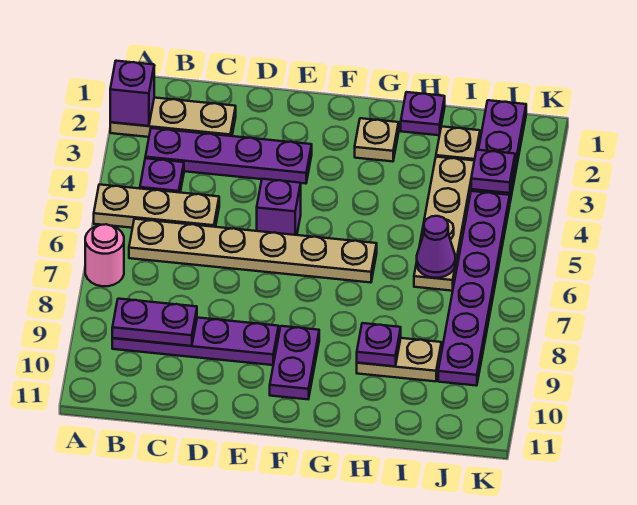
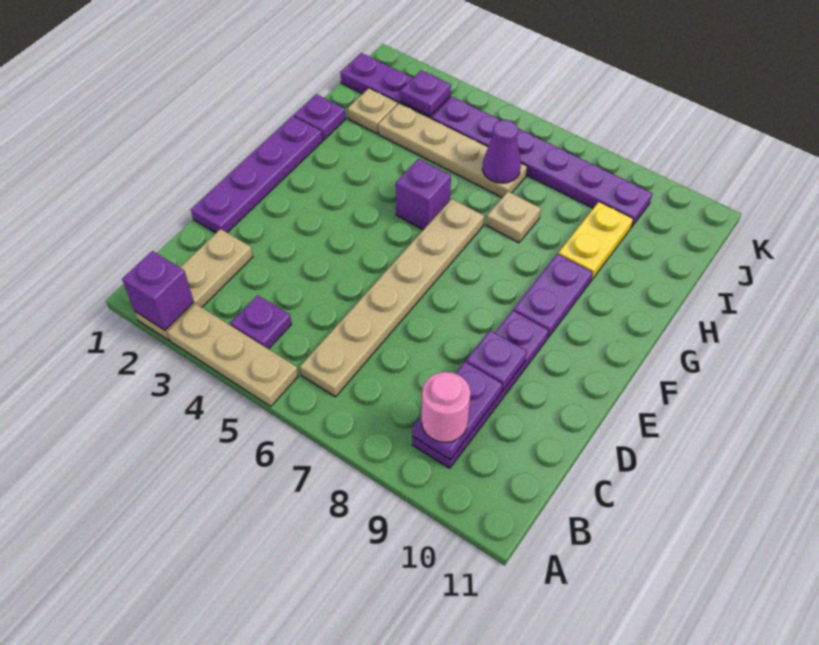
tan plate A5:C5 level 1 -> tan plate A3:A5 level 1
pink round brick A7 level 1 -> pink round brick B9 level 3
purple plate B3:E3 level 1 -> purple plate D1:G1 level 1
purple brick E5 level 1 -> purple brick G5 level 1
purple plate F9:F10 level 1 -> purple plate F9:G9 level 1
tan plate G2 level 1 -> tan plate H7 level 1
tan plate H9:I9 level 1 -> yellow plate H9:I9 level 1
purple plate H9 level 2 -> purple plate D9 level 2

